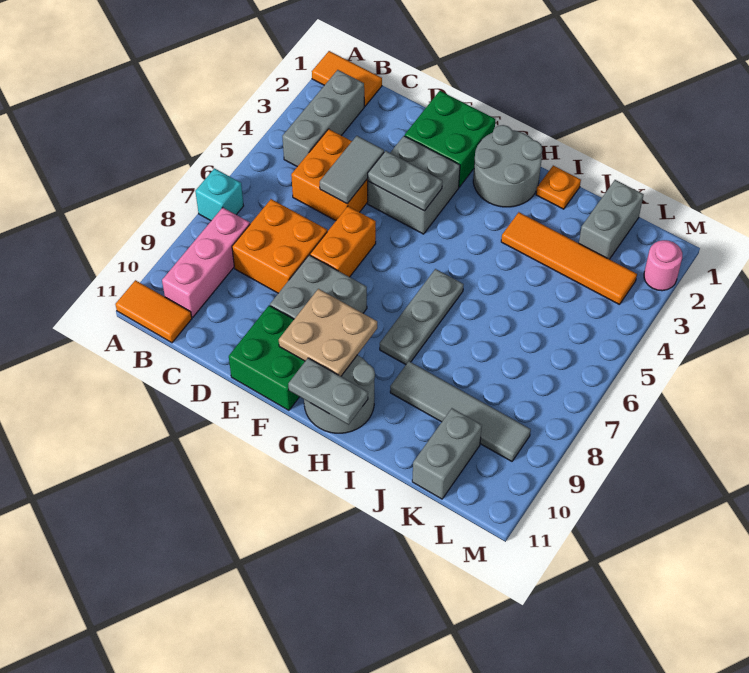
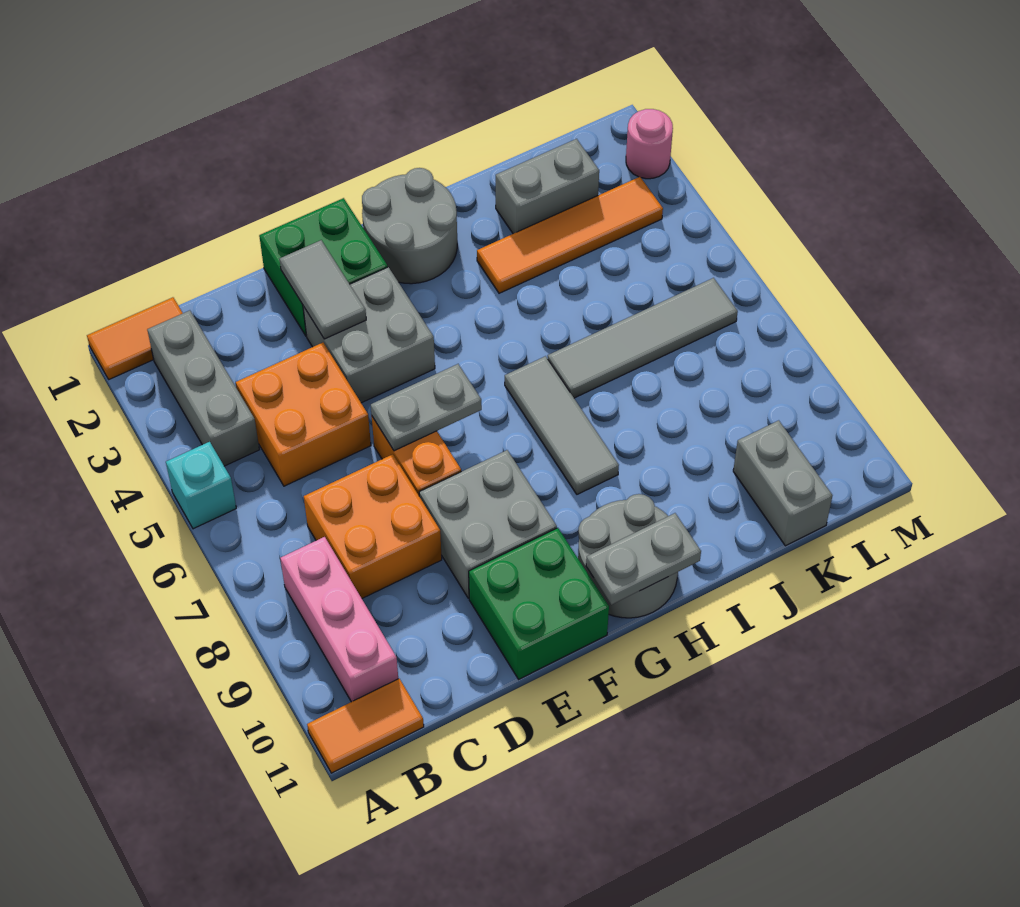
cyan brick A7 level 1 -> cyan brick A5 level 1
grey tile D4:D5 level 2 -> grey tile E2:E3 level 2
grey plate E4:F4 level 2 -> grey plate E6:F6 level 2
tan plate F9:G10 level 2 -> none
grey plate H6:H8 level 1 -> grey tile H6:H8 level 1
orange plate I1 level 1 -> none
grey tile I9:L9 level 1 -> grey tile I6:L6 level 1
grey brick K1:K2 level 1 -> grey brick J2:K2 level 1

